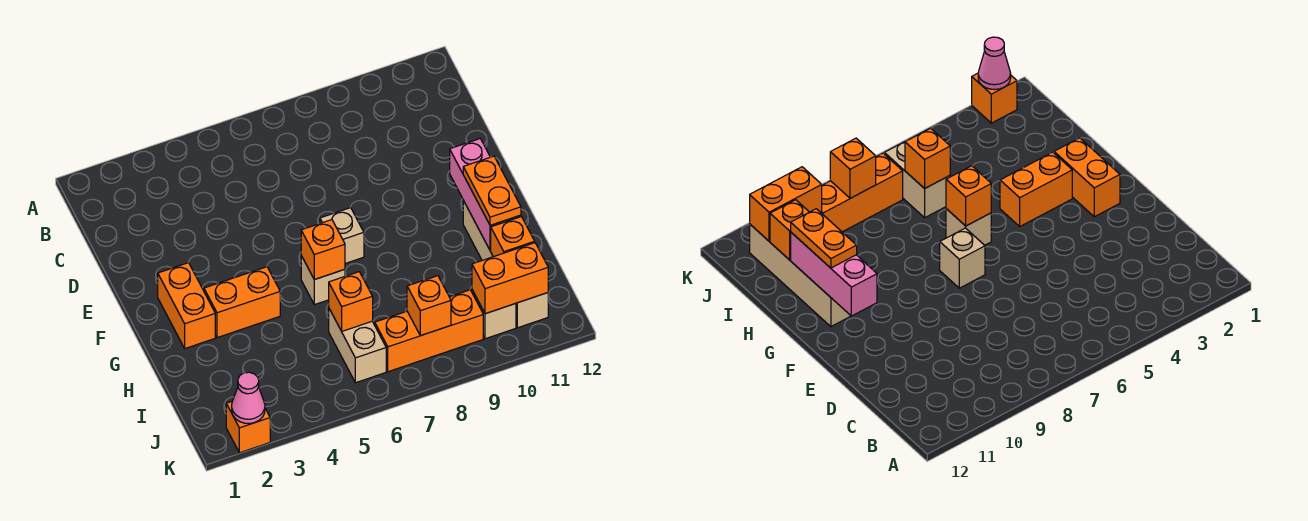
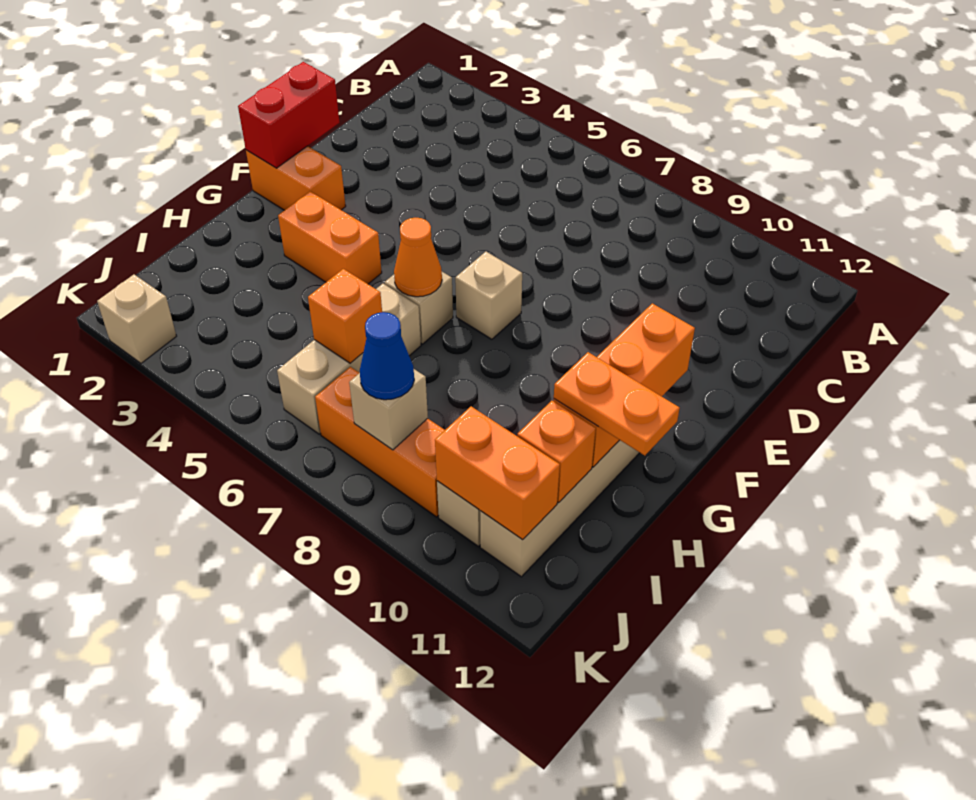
none -> red brick E1:F1 level 2
orange brick F2:G2 level 1 -> orange brick F1:F2 level 1
pink brick F11:H11 level 2 -> orange brick F11:H11 level 2
orange brick G6 level 2 -> orange cone G6 level 2
orange plate G11:H11 level 3 -> orange plate H11:H12 level 3
tan brick I6:J6 level 1 -> tan brick H6:J6 level 1
orange brick J8 level 2 -> tan brick J8 level 2
none -> blue cone J8 level 3
orange brick K2 level 1 -> tan brick K2 level 1
pink cone K2 level 2 -> none

